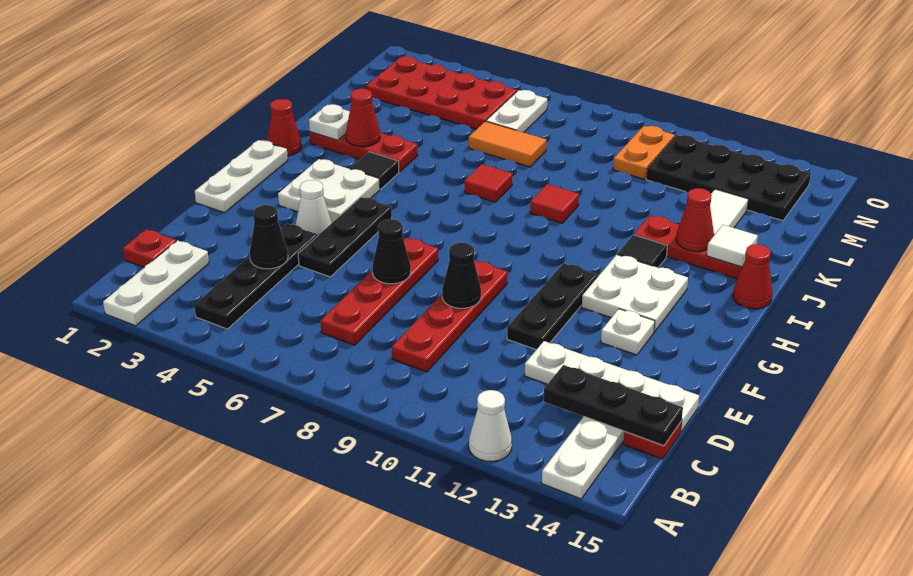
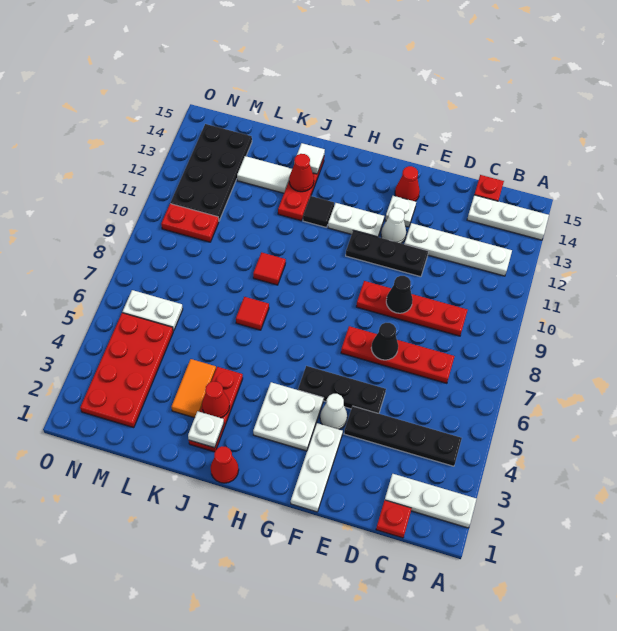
white cone A12 level 1 -> white cone F12 level 1
black plate C13:C15 level 2 -> none
black cone D4 level 2 -> none
white plate D12:D15 level 1 -> white plate B12:E12 level 1
white plate F1:H1 level 1 -> white plate F1:F3 level 1
white plate G12:H13 level 1 -> white plate G12:H12 level 1
black tile I4 level 1 -> none
red cone I15 level 1 -> red cone F14 level 1
orange tile L6:L7 level 1 -> orange tile K3:K4 level 1
orange plate M10:N10 level 1 -> red plate M10:N10 level 1

